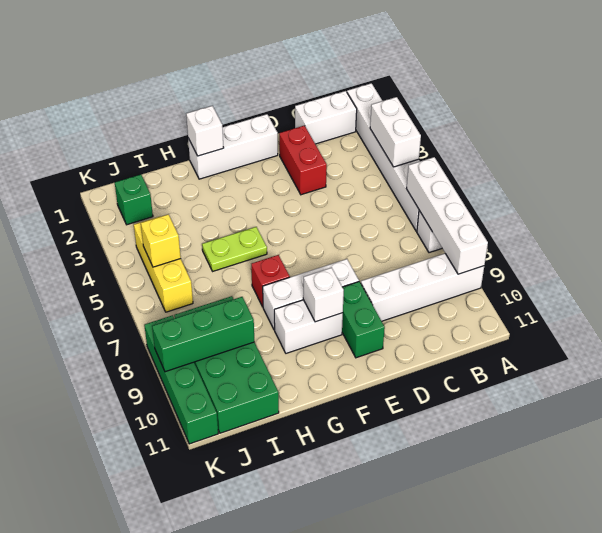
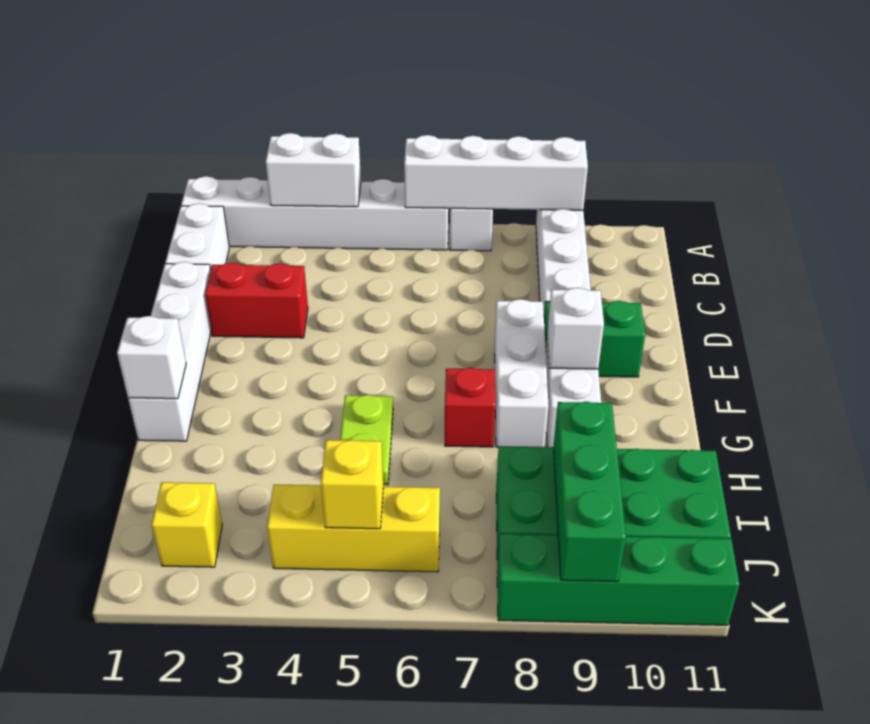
white brick E1:G1 level 1 -> white brick D1:G1 level 1
green brick J2 level 1 -> yellow brick J2 level 1

